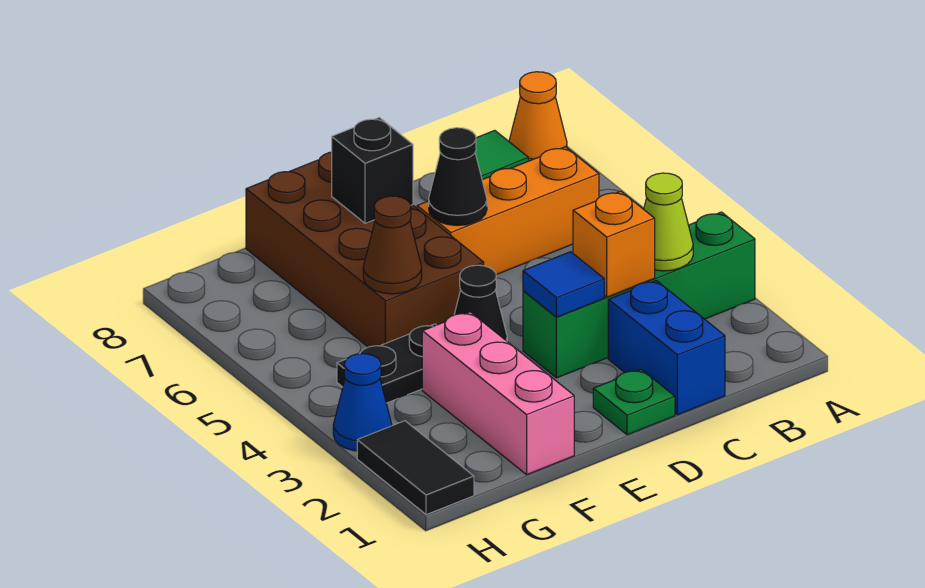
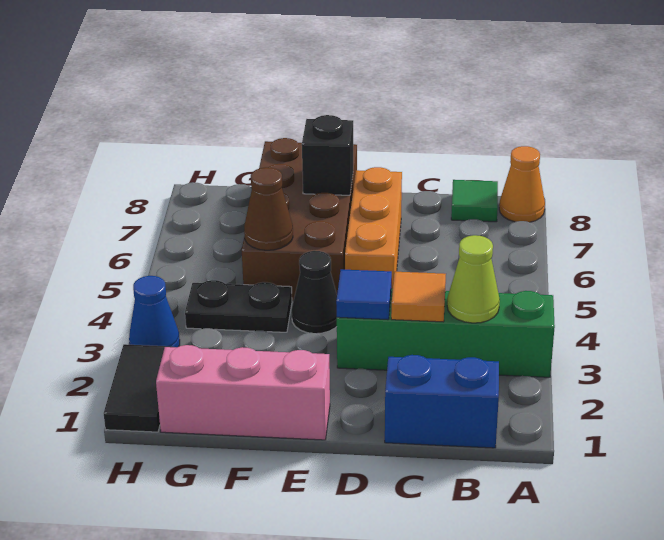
orange brick B6:D6 level 1 -> orange brick D5:D7 level 1
blue brick C1:C2 level 1 -> blue brick B1:C1 level 1
orange brick C3 level 2 -> orange tile C3 level 2
green plate D1 level 1 -> none
black cone D6 level 2 -> none
pink brick F1:F3 level 1 -> pink brick E1:G1 level 1

